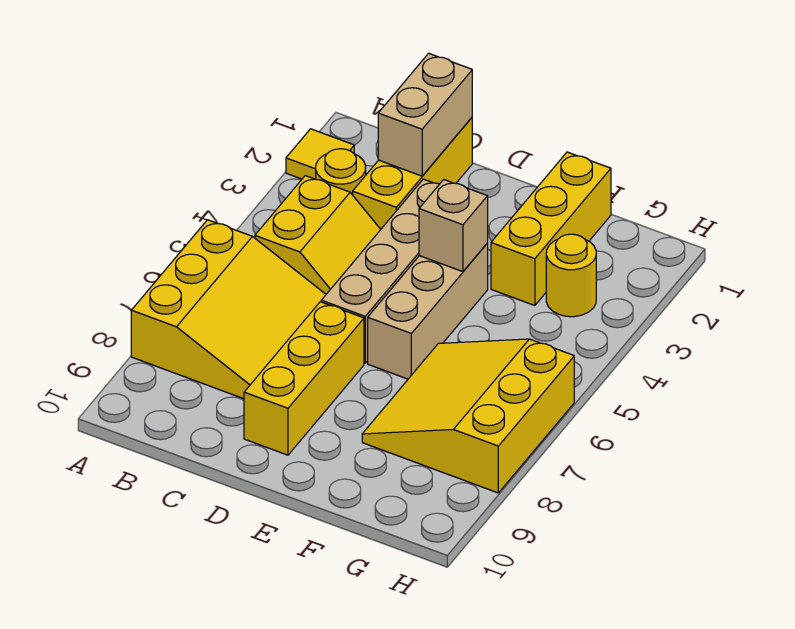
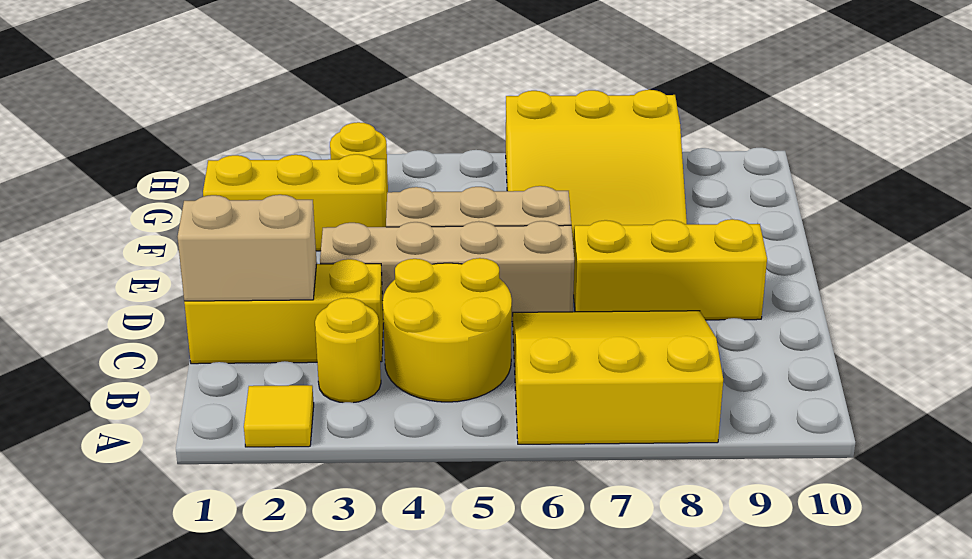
yellow slope B4:C5 level 1 top B -> yellow round brick B4:C5 level 1
tan brick E4 level 2 -> none

